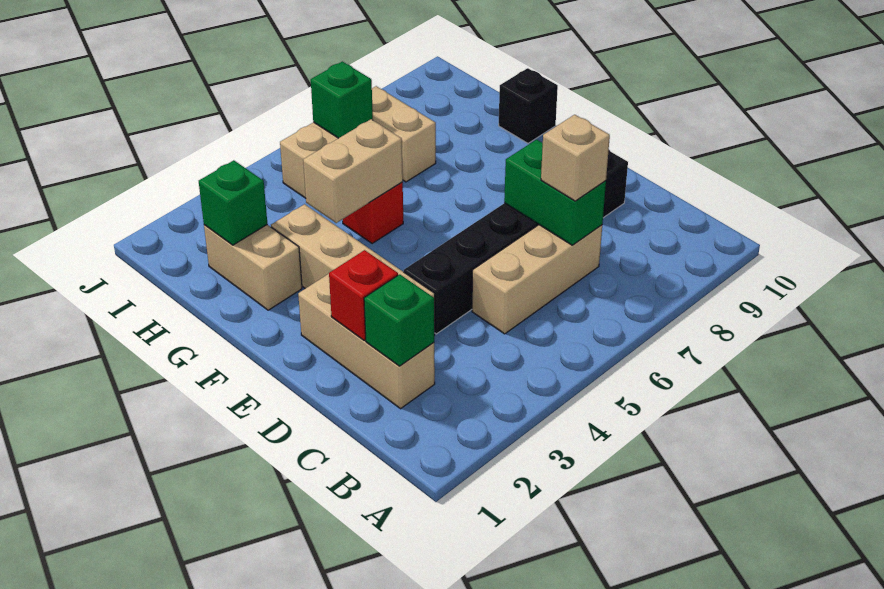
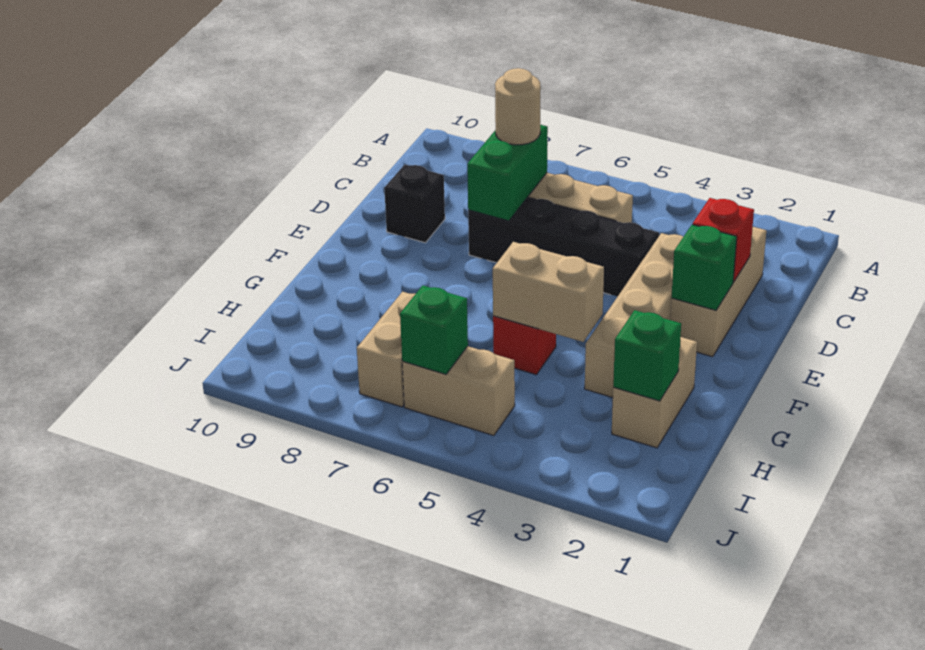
green brick C2 level 2 -> green brick E2 level 2
tan brick C7 level 3 -> tan round brick C7 level 3
black brick G10 level 1 -> none

